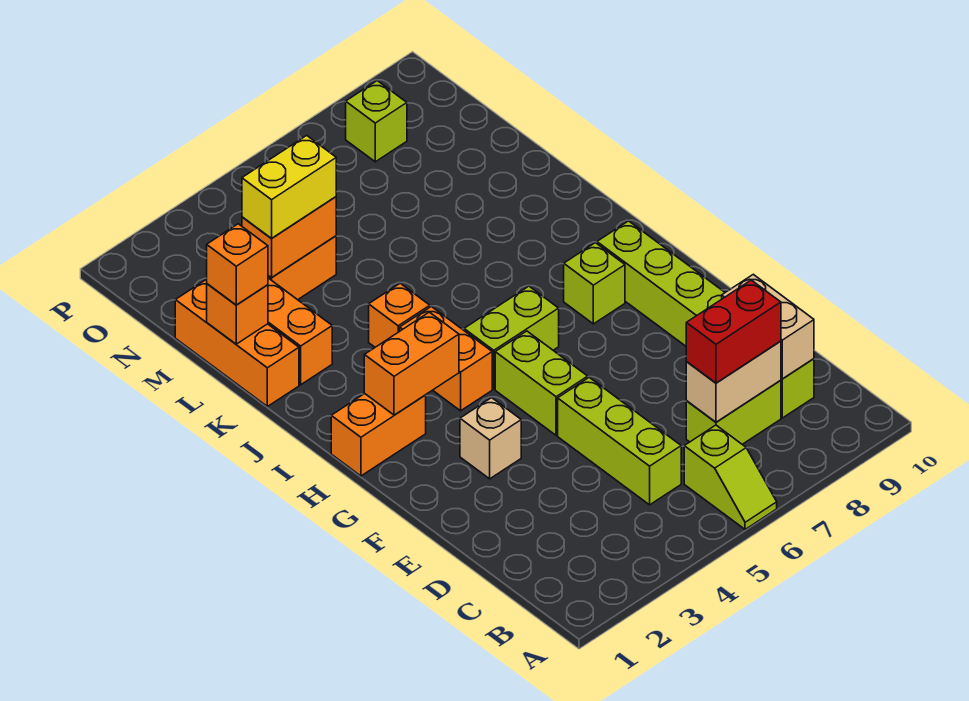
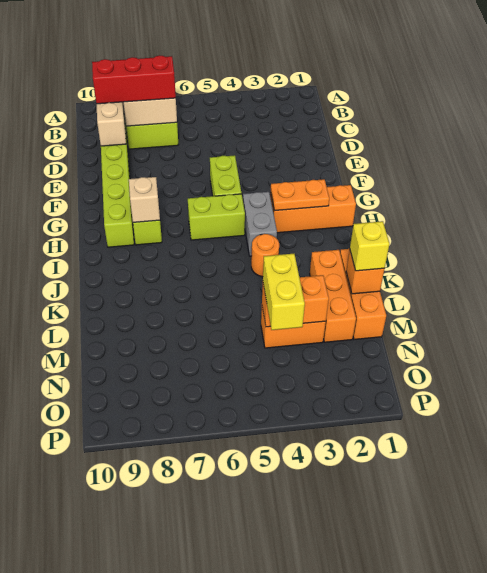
lime slope A6:B6 level 1 top B -> none
lime brick C5:E5 level 1 -> none
red brick C7:C8 level 3 -> red brick C7:C9 level 3
tan brick F3 level 1 -> tan brick H8 level 2
orange brick H1:H2 level 1 -> orange brick H1:H3 level 1
orange brick H2:H3 level 2 -> orange plate H2:H3 level 2
orange brick H4:I4 level 1 -> grey brick H4:I4 level 1
orange brick J4 level 1 -> orange round brick J4 level 1
orange brick L1 level 3 -> yellow brick L1 level 3
yellow brick M3:M4 level 3 -> yellow brick M4:N4 level 3
lime brick O8 level 1 -> none

